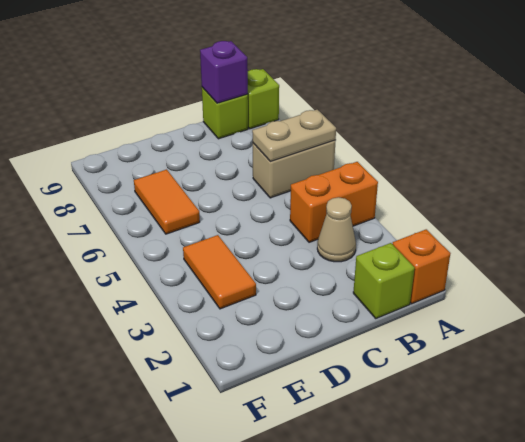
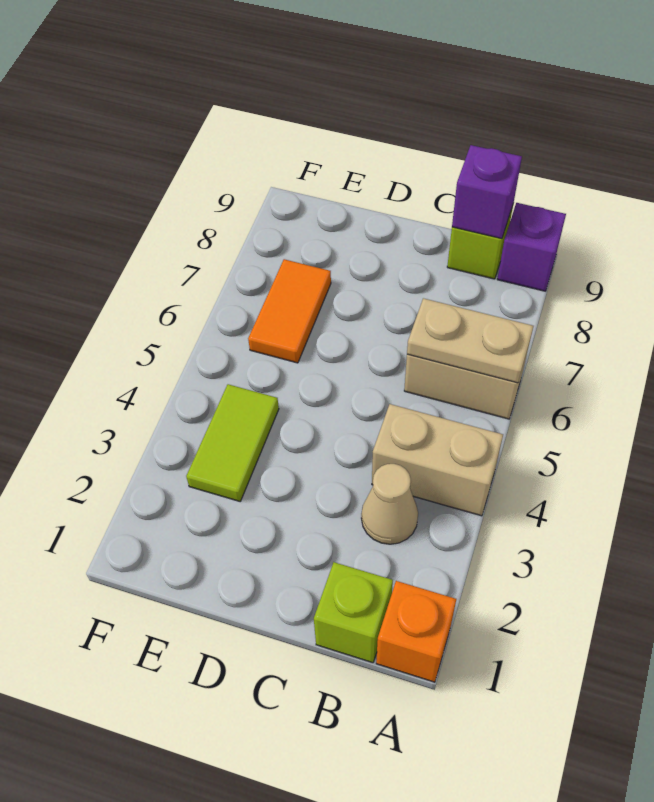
orange brick A4:B4 level 1 -> tan brick A4:B4 level 1
lime brick A9 level 1 -> purple brick A9 level 1
orange tile E3:E4 level 1 -> lime tile E3:E4 level 1

